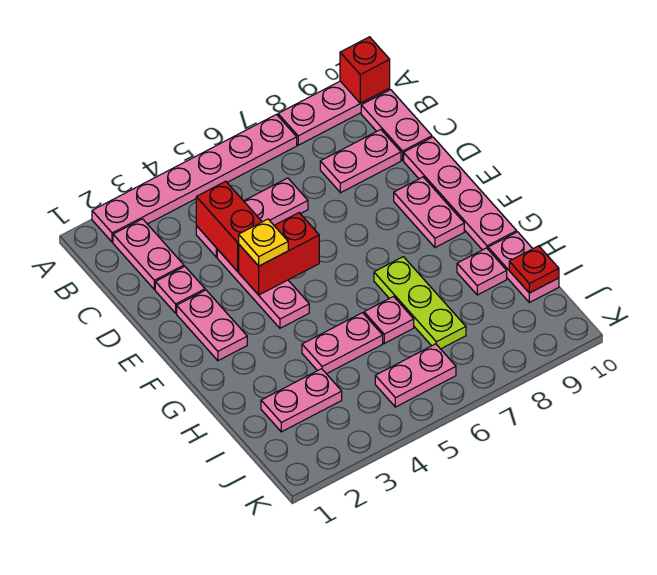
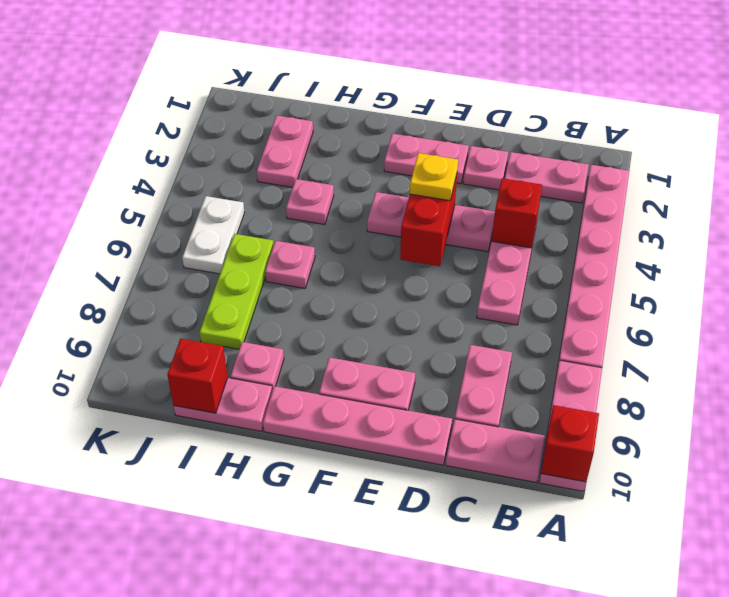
red brick C4:D4 level 2 -> red brick C4 level 2
lime plate G7:I7 level 1 -> lime plate I6:I8 level 1
pink plate H4:H5 level 1 -> pink plate H4 level 1
red plate I10 level 2 -> red brick I10 level 2
pink plate J5:J6 level 1 -> white plate J5:J6 level 1

